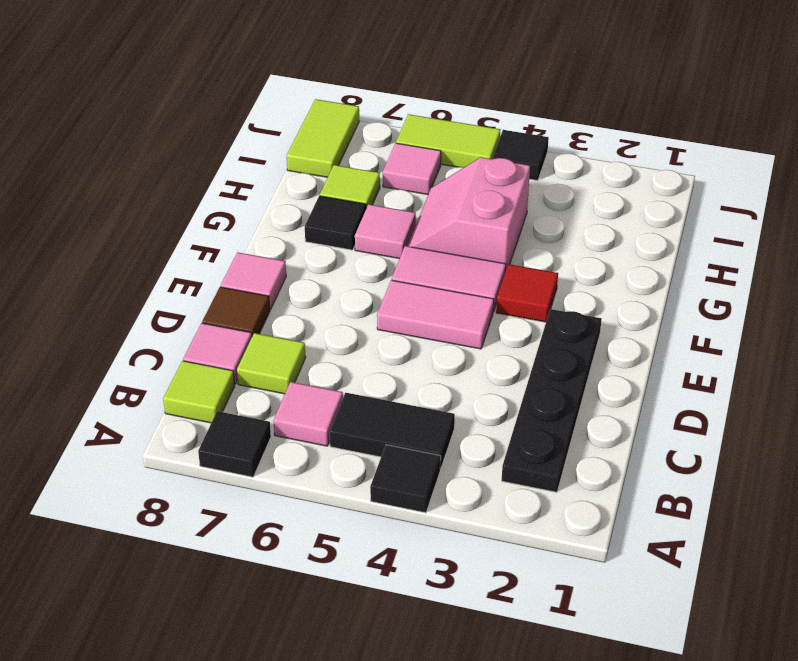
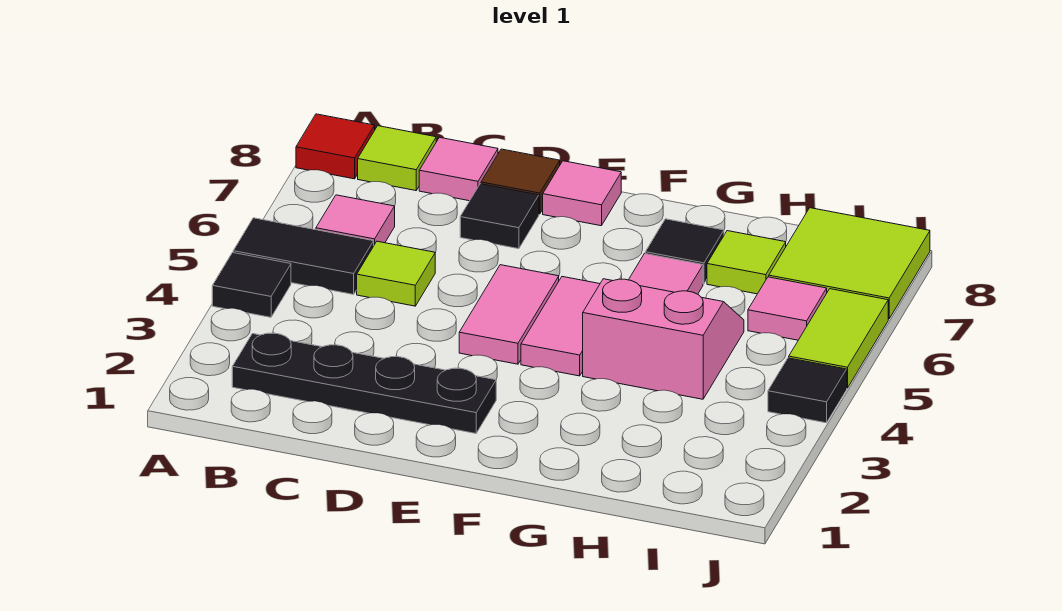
black tile A7 level 1 -> black tile D7 level 1
black tile B4:B5 level 1 -> black tile A5:B5 level 1
lime tile C7 level 1 -> lime tile C5 level 1
red tile F3 level 1 -> red tile A8 level 1
lime tile I8:J8 level 1 -> lime tile I7:J8 level 1

